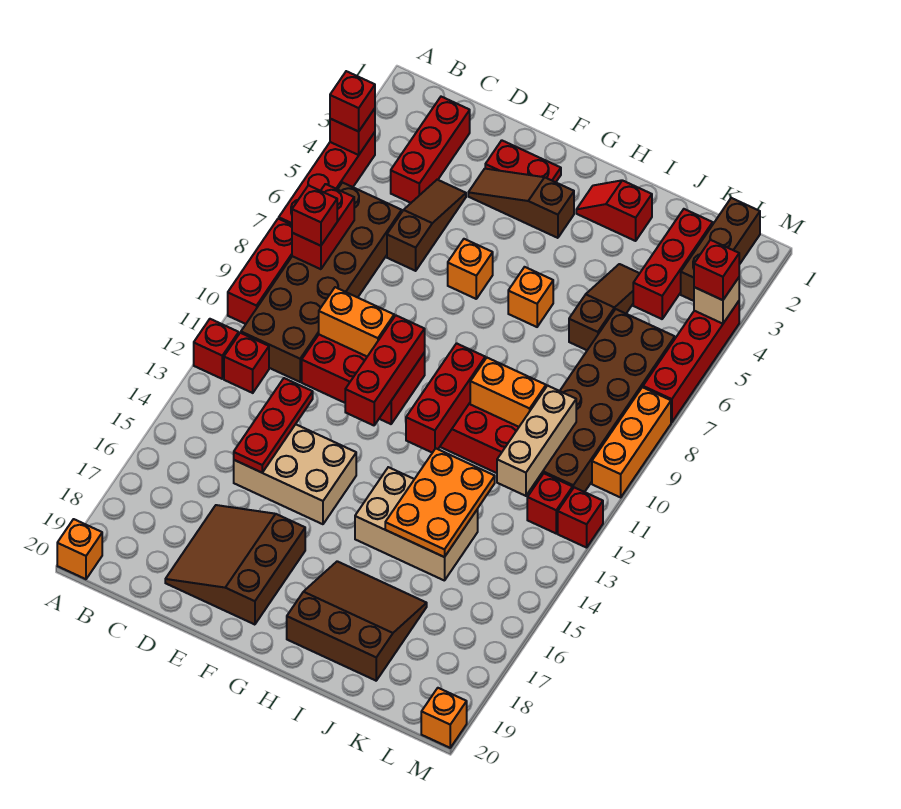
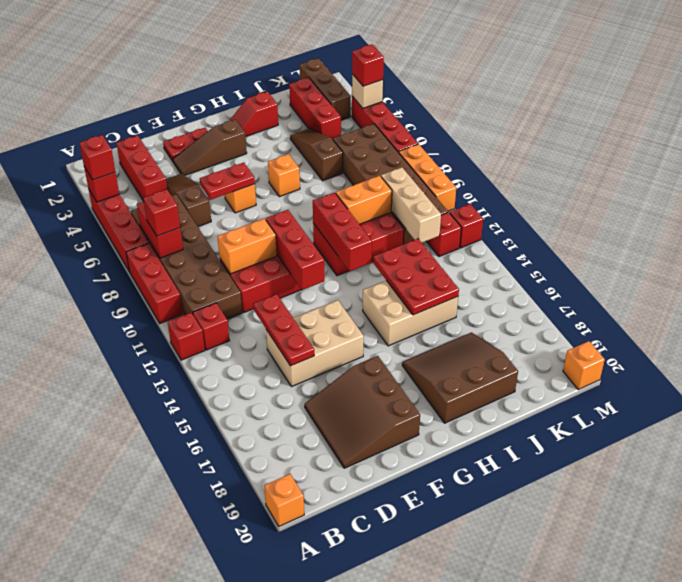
none -> red plate E6:F6 level 2
orange plate I13:J15 level 2 -> red plate I13:J15 level 2

